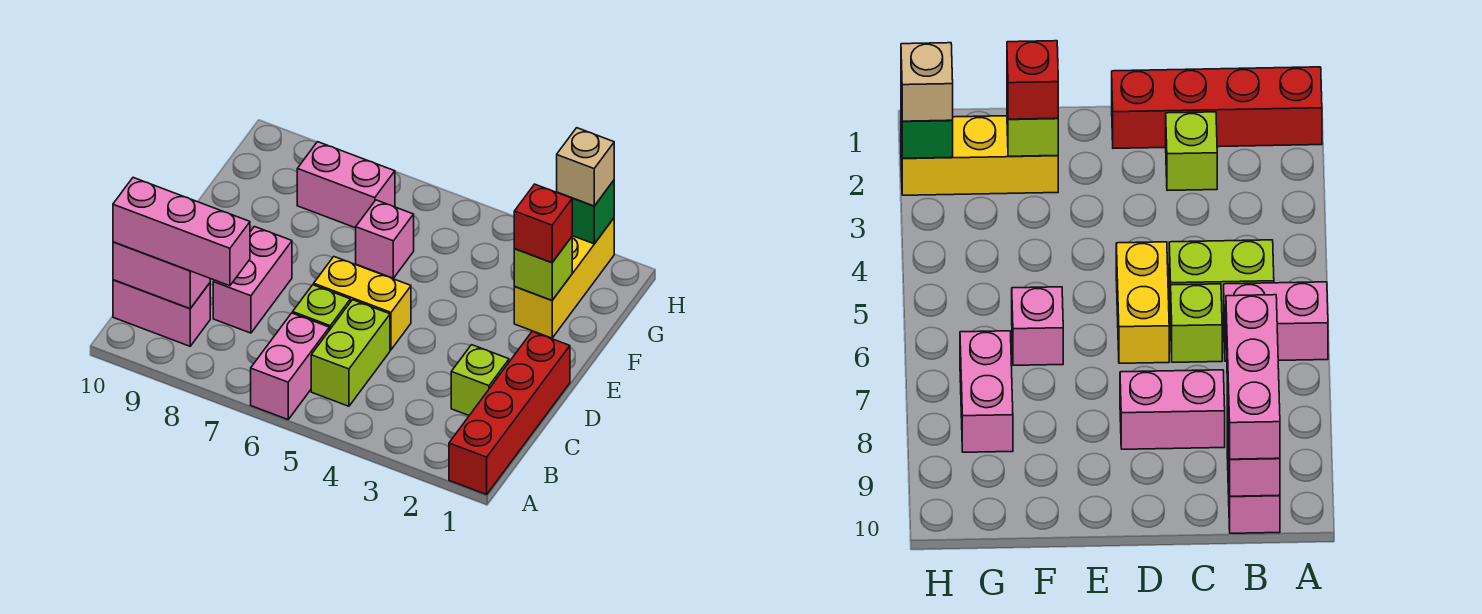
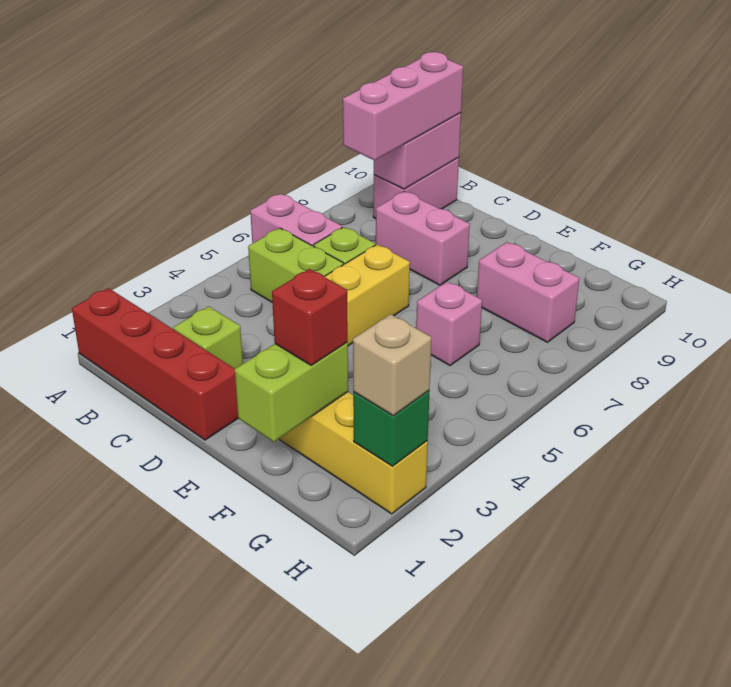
lime brick F2 level 2 -> lime brick F1:F2 level 2
pink brick G7:G8 level 1 -> pink brick F8:G8 level 1

